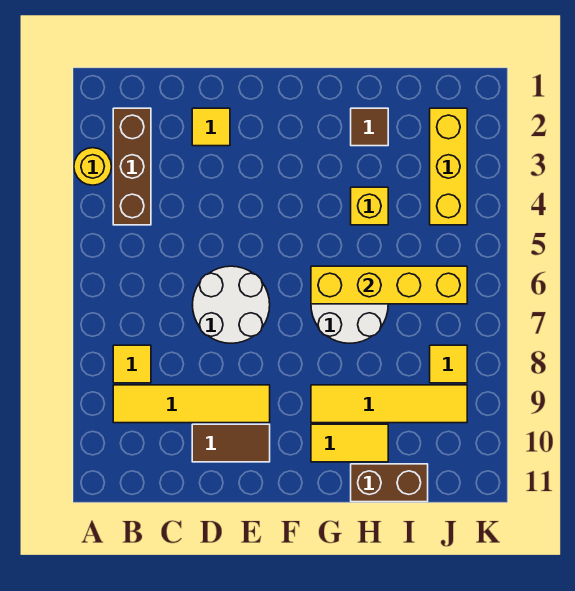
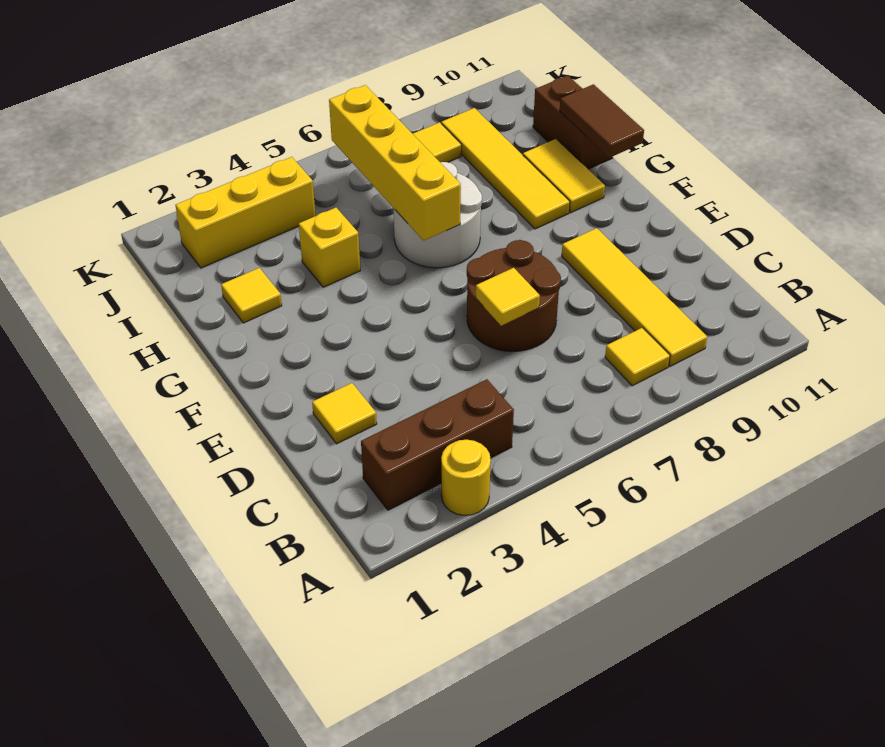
white round brick D6:E7 level 1 -> brown round brick D6:E7 level 1
none -> yellow tile D6 level 2
brown tile D10:E10 level 1 -> brown tile G11:H11 level 2
brown tile H2 level 1 -> yellow tile H2 level 1

